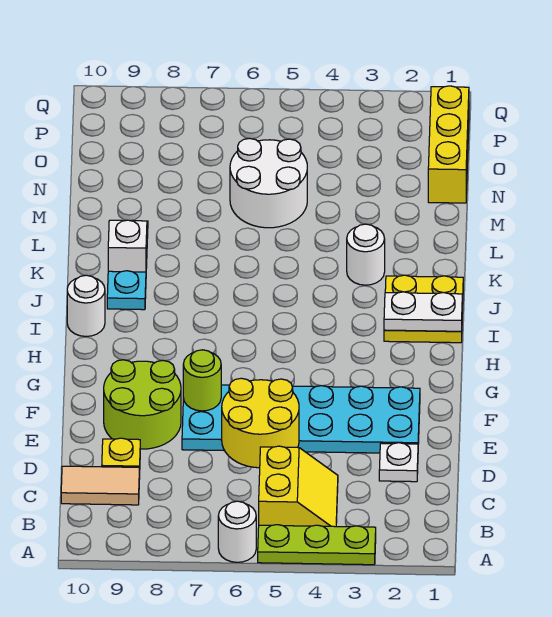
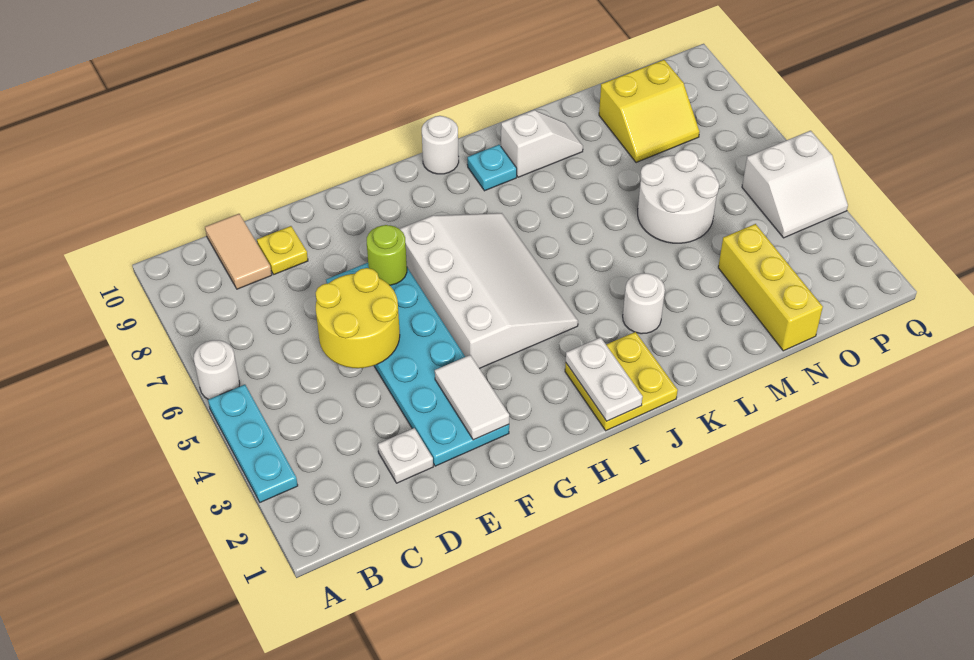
lime plate A3:A5 level 1 -> cyan plate A3:A5 level 1
yellow slope B4:C5 level 1 top 5 -> yellow slope N8:O9 level 1 top 9
lime round brick E8:F9 level 1 -> none
none -> white tile F2:F3 level 2
none -> white slope G4:I7 level 1 top G
yellow brick N1:P1 level 1 -> yellow brick N1:N3 level 1
none -> white slope P4:Q5 level 1 top 5

